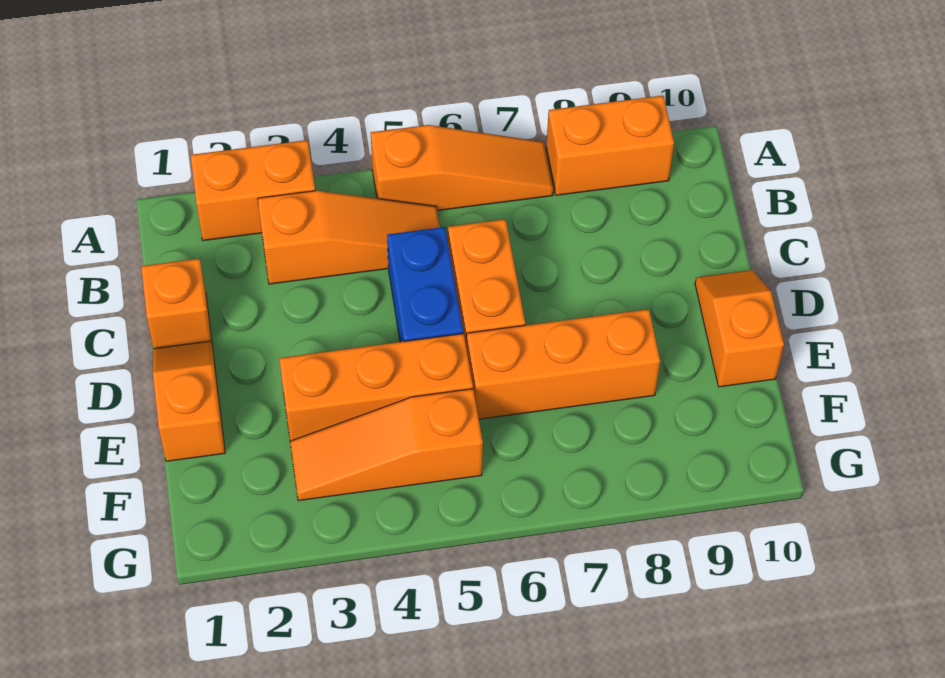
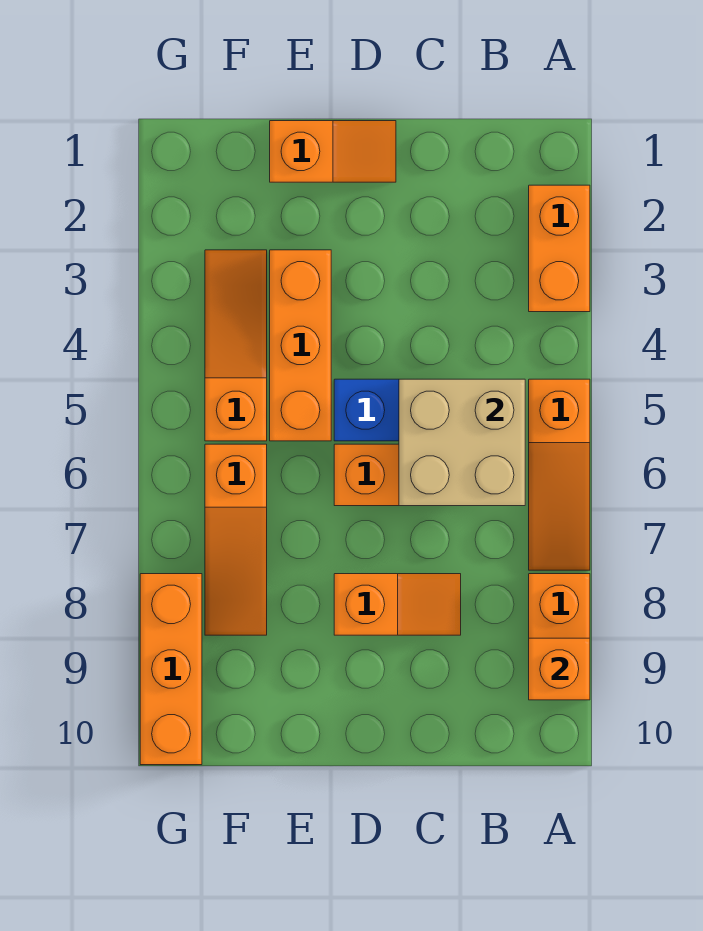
orange slope B3:B5 level 1 top 3 -> orange slope F6:F8 level 1 top 6
none -> tan brick B5:C6 level 2
orange brick C1 level 1 -> orange brick A9 level 2
orange slope D10:E10 level 1 top E -> orange slope C8:D8 level 1 top D
orange brick E6:E8 level 1 -> orange brick G8:G10 level 1

